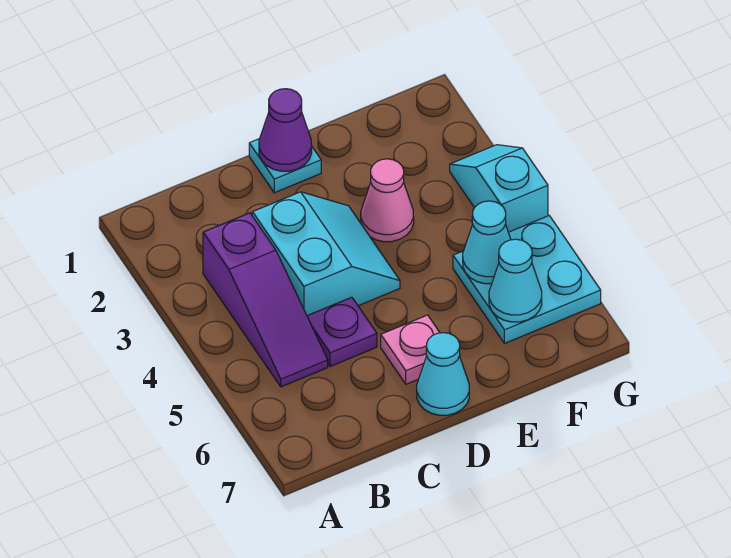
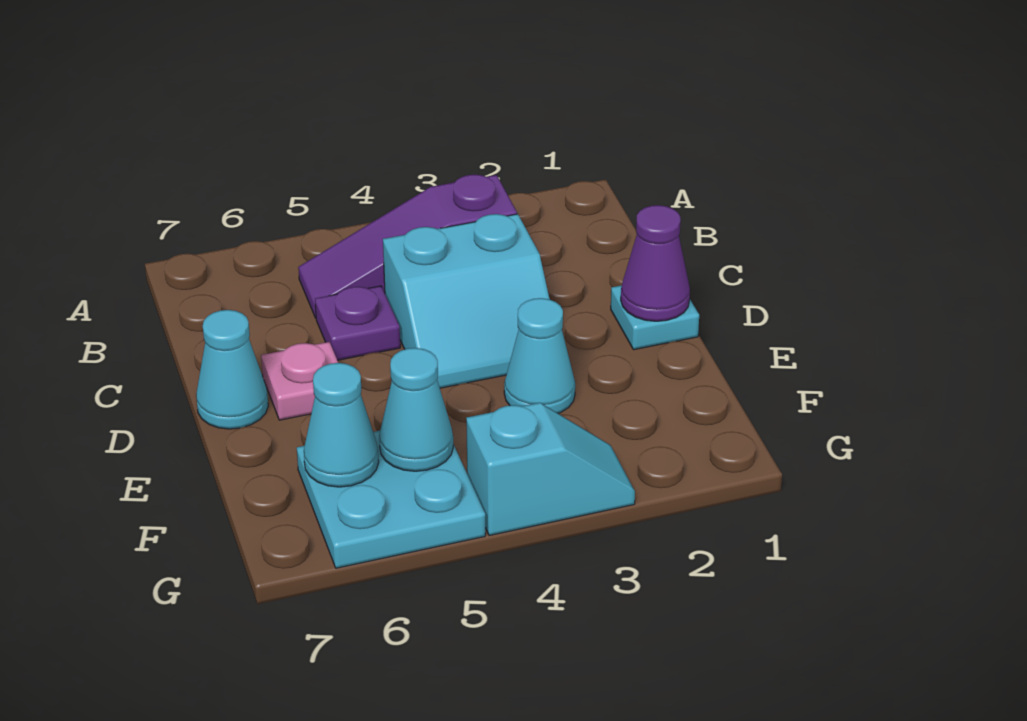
pink cone E3 level 1 -> cyan cone E3 level 1

